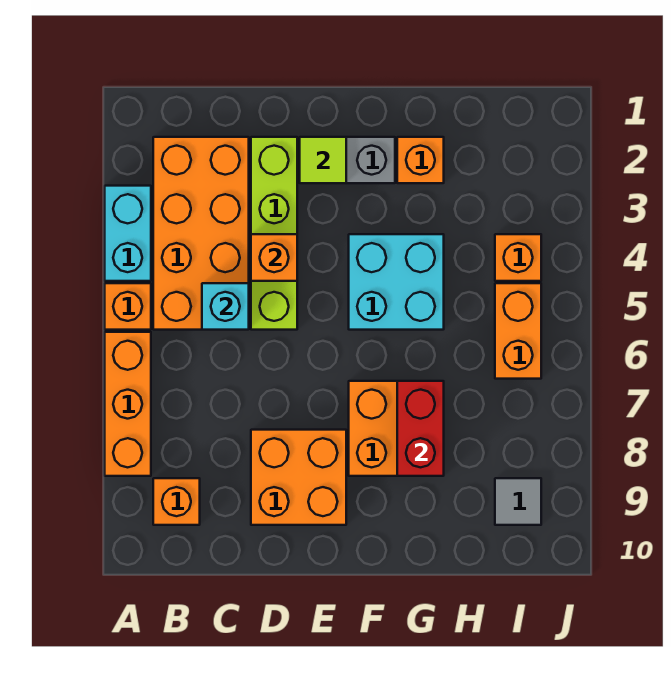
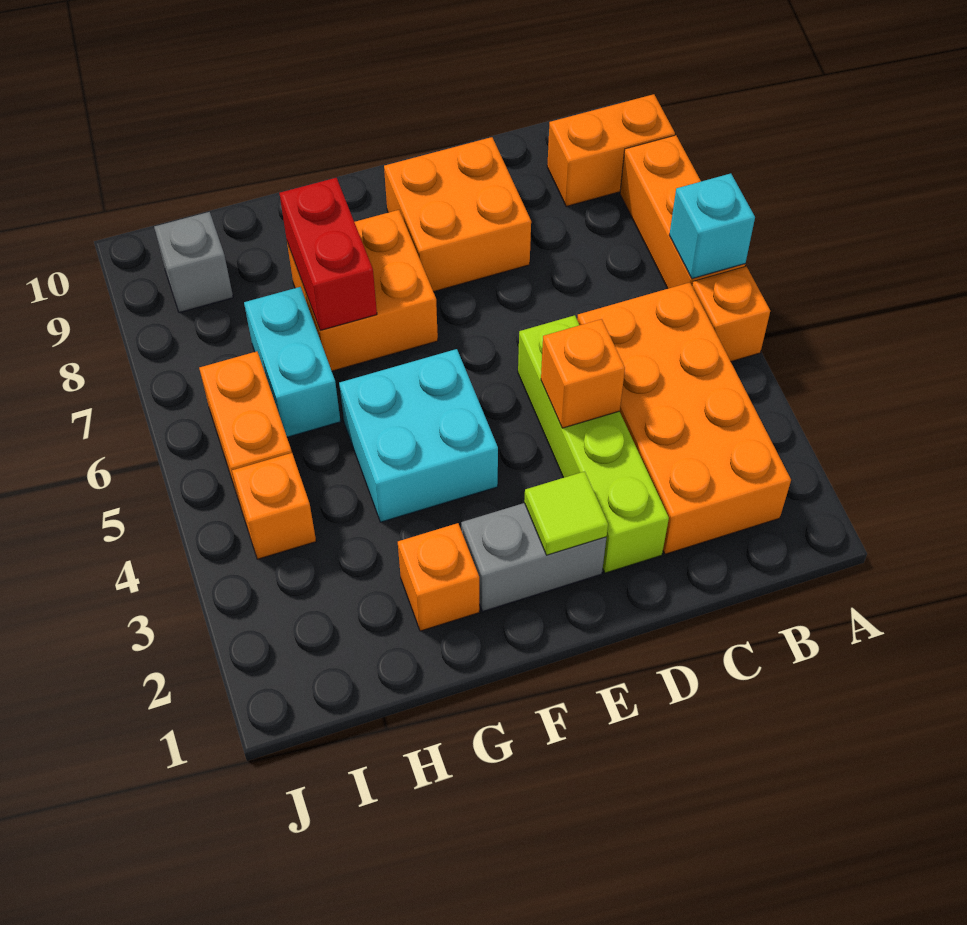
cyan brick A3:A4 level 1 -> cyan brick H6:H7 level 1
orange brick B9 level 1 -> orange brick A9:B9 level 1
cyan brick C5 level 2 -> cyan brick A6 level 2
grey tile I9 level 1 -> grey brick I9 level 1

